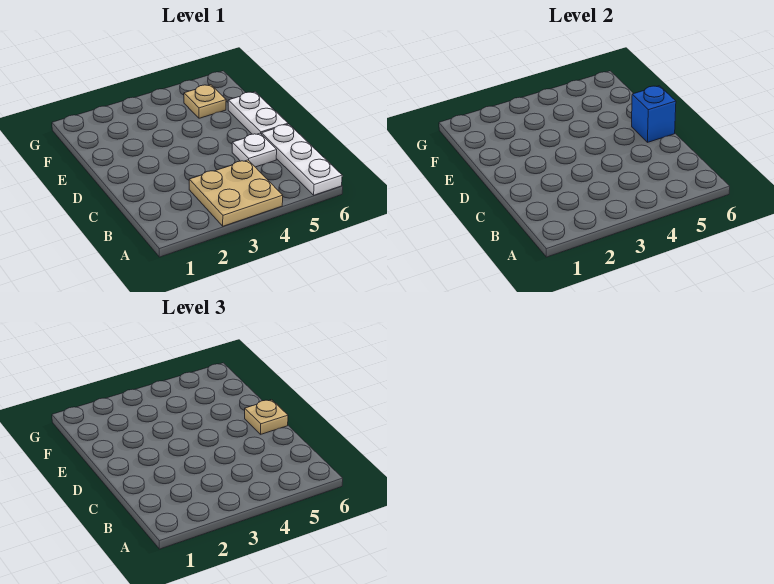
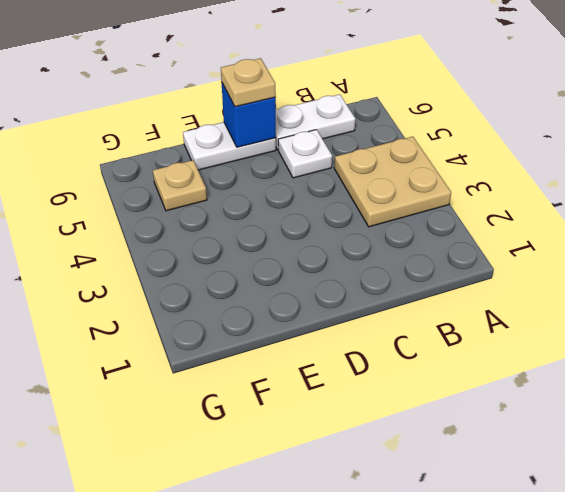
white plate A6:C6 level 1 -> white plate B6:C6 level 1

